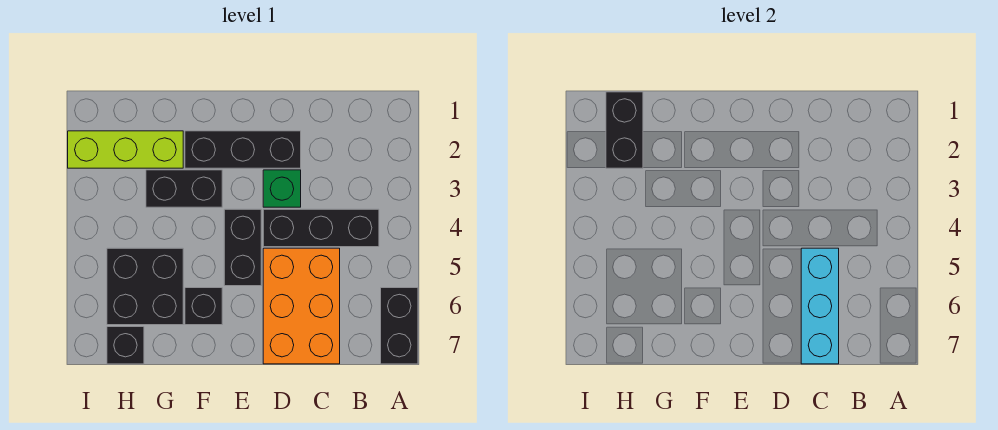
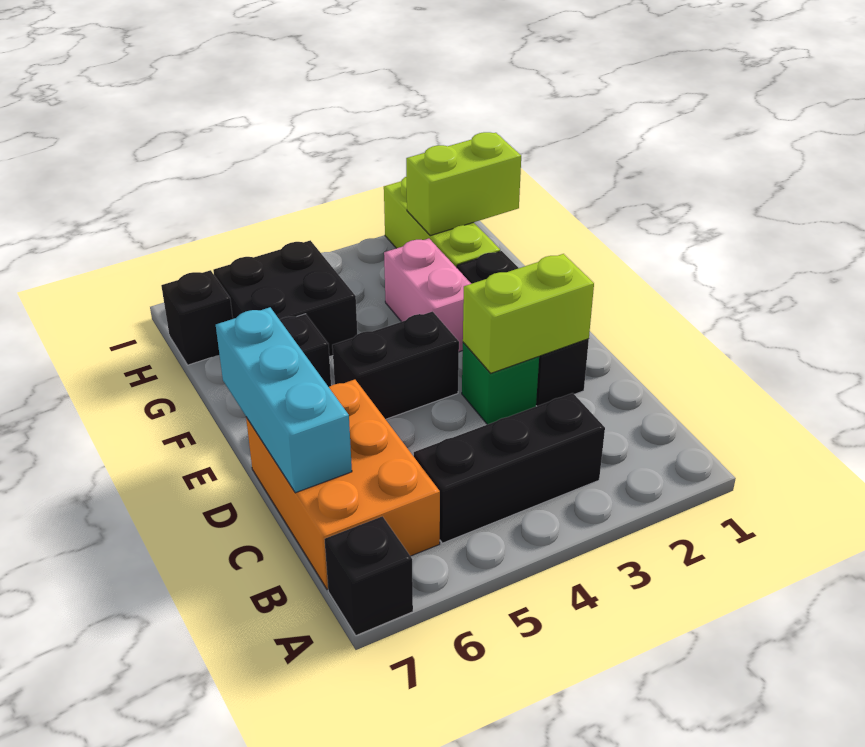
black brick A6:A7 level 1 -> black brick A7 level 1
black brick B4:D4 level 1 -> black brick B3:B5 level 1
orange brick C5:D7 level 1 -> orange brick B6:D7 level 1
cyan brick C5:C7 level 2 -> cyan brick C7:E7 level 2
none -> lime brick D2:D3 level 2
black brick F3:G3 level 1 -> pink brick F3:G3 level 1
black brick H1:H2 level 2 -> lime brick H1:H2 level 2

